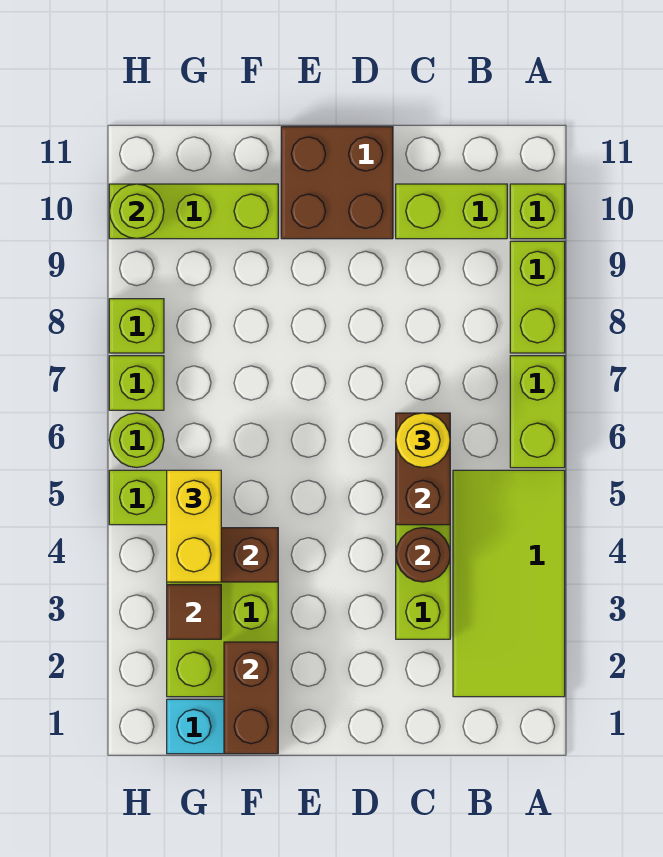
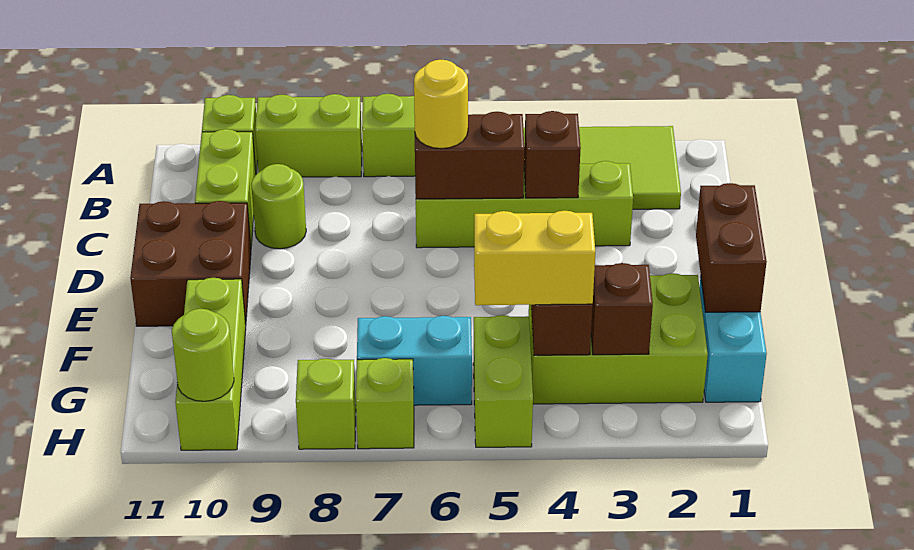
brown round brick C4 level 2 -> brown brick C4 level 2
brown brick F1:F2 level 2 -> brown brick E1:F1 level 2
brown tile G3 level 2 -> brown brick G3 level 2
none -> cyan brick G6:G7 level 1
lime round brick H6 level 1 -> lime round brick C9 level 1

